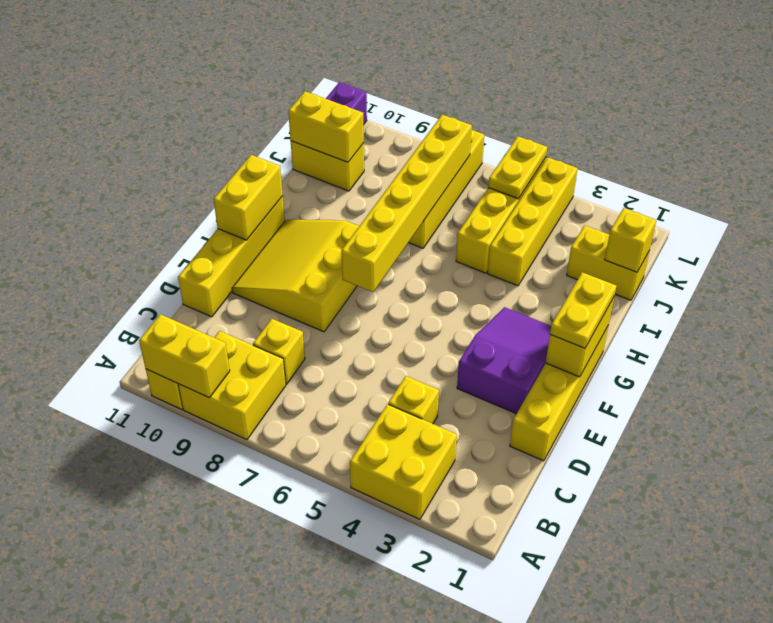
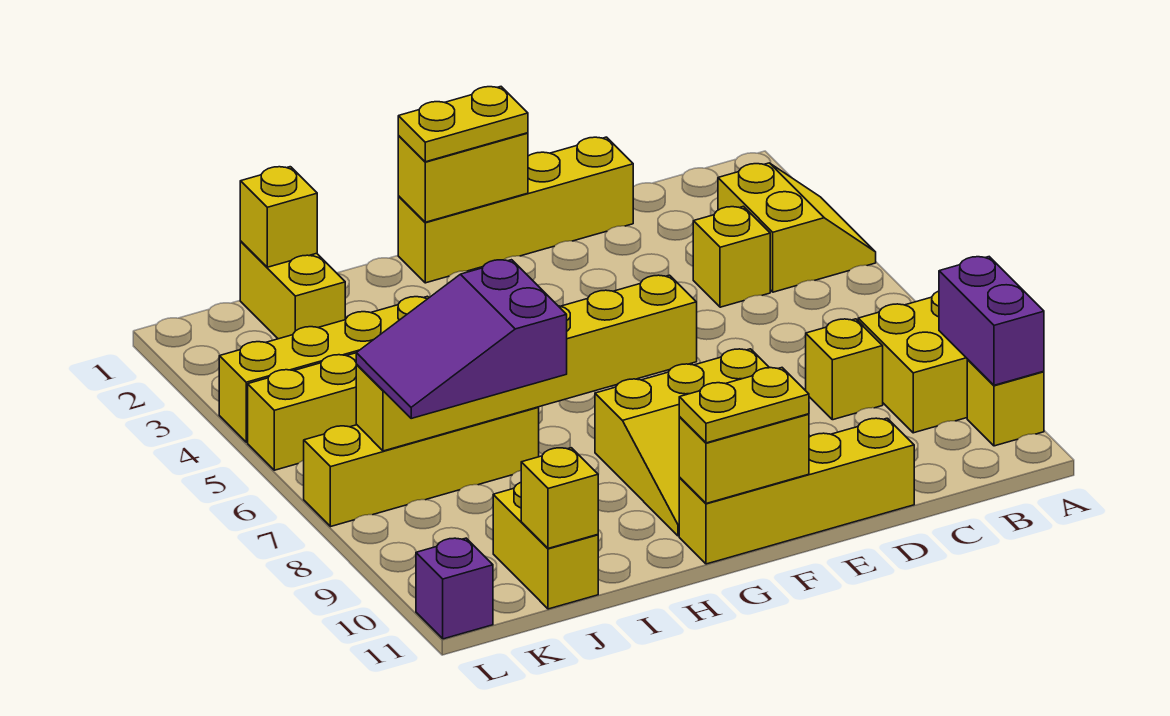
yellow brick A3:B4 level 1 -> yellow slope A3:B4 level 1 top B
yellow brick A9:A10 level 2 -> purple brick A9:A10 level 2
purple slope E2:G3 level 1 top E -> purple slope I7:K8 level 3 top I
yellow brick J10:J11 level 2 -> yellow brick J11 level 2
yellow plate K5:L5 level 2 -> yellow plate F11:G11 level 3

